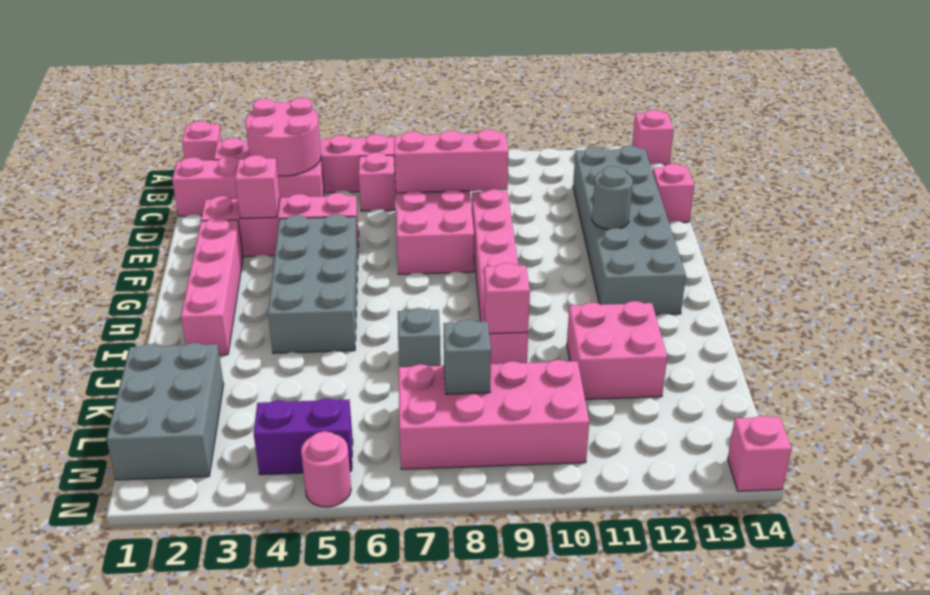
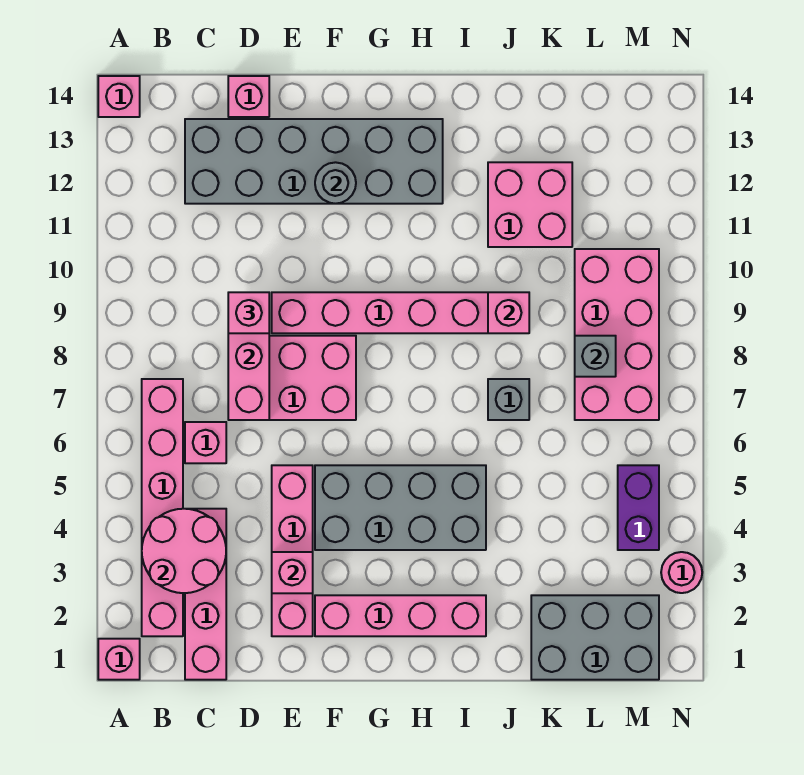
pink round brick N5 level 1 -> pink round brick N3 level 1
pink brick N14 level 1 -> pink brick D9 level 3

